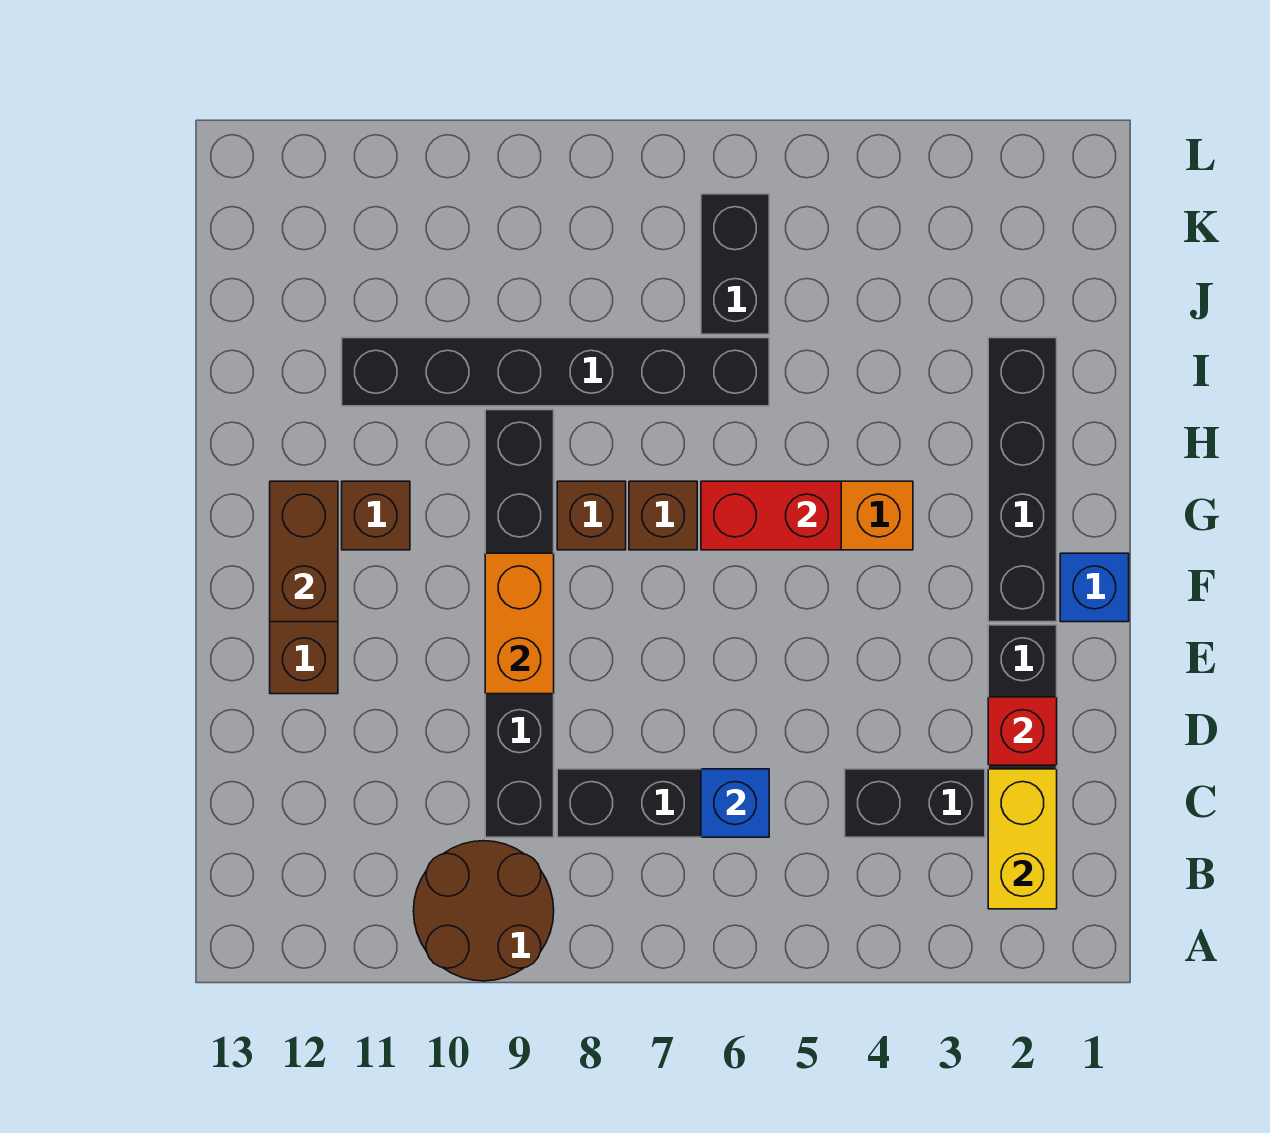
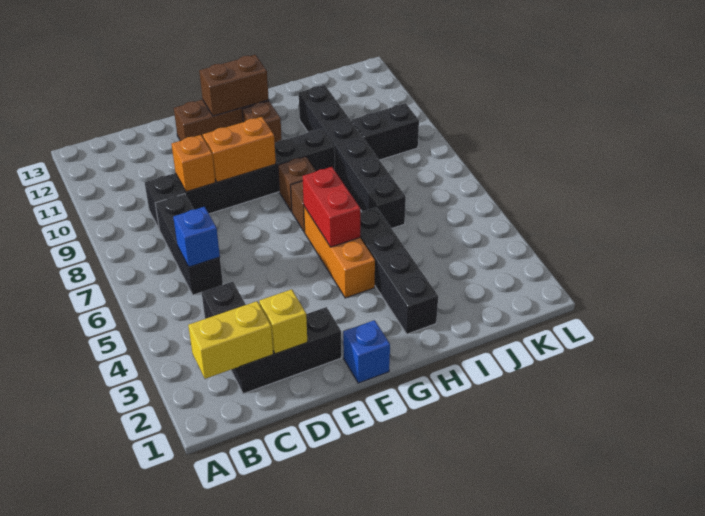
brown round brick A9:B10 level 1 -> none
red brick D2 level 2 -> yellow brick D2 level 2
none -> orange brick D9 level 2
black brick F2:I2 level 1 -> black brick H2:H5 level 1
black brick J6:K6 level 1 -> black brick J9:K9 level 1

